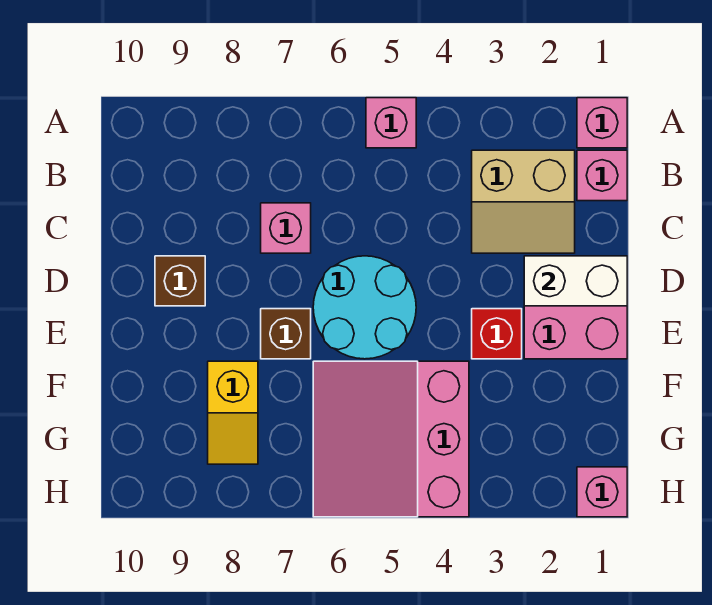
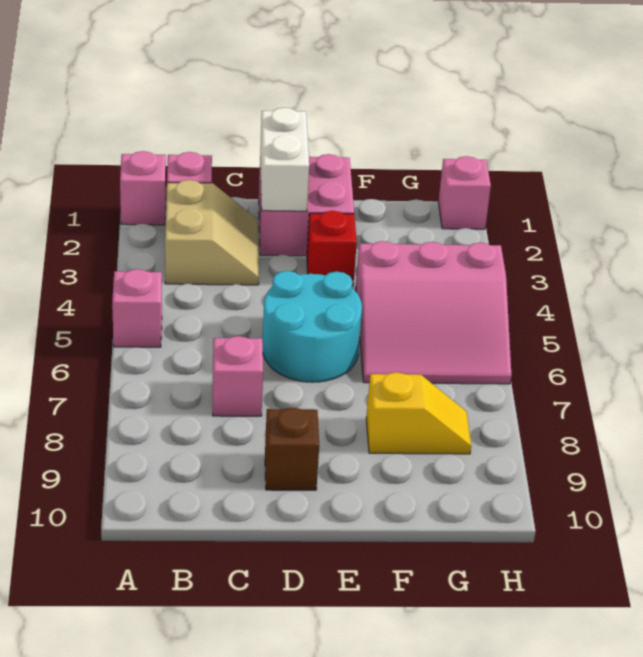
brown brick E7 level 1 -> none

